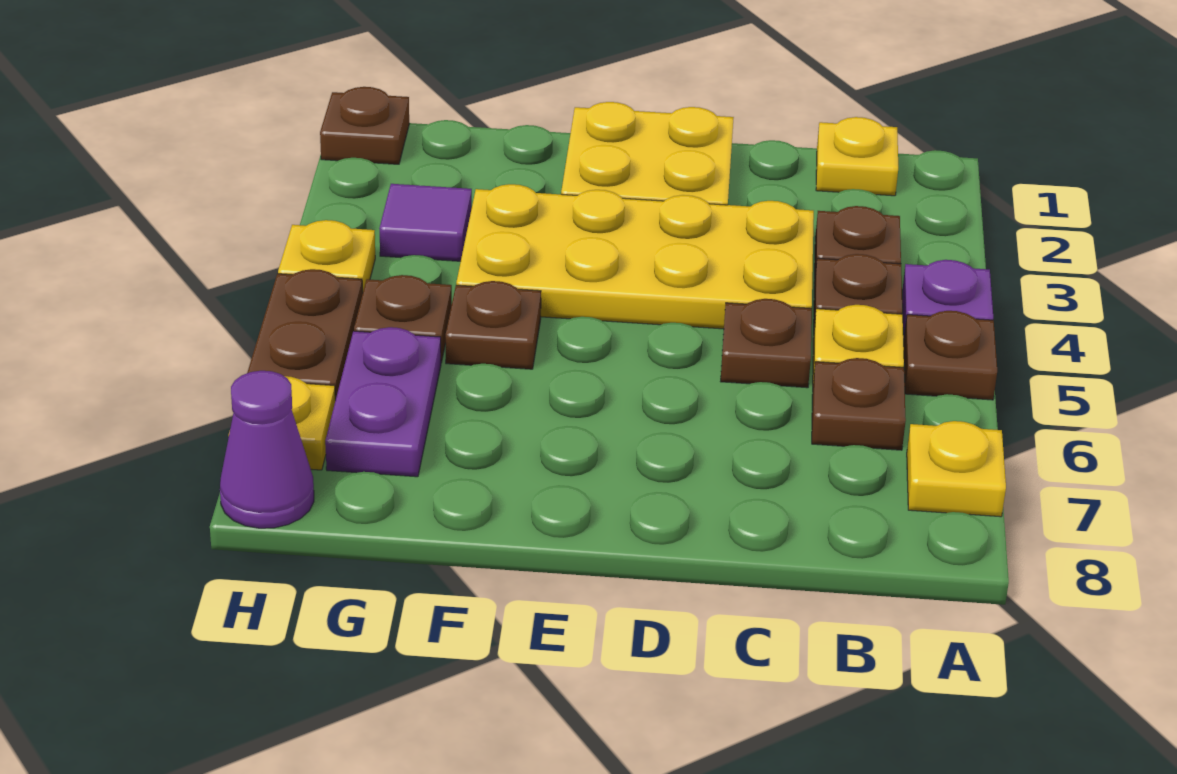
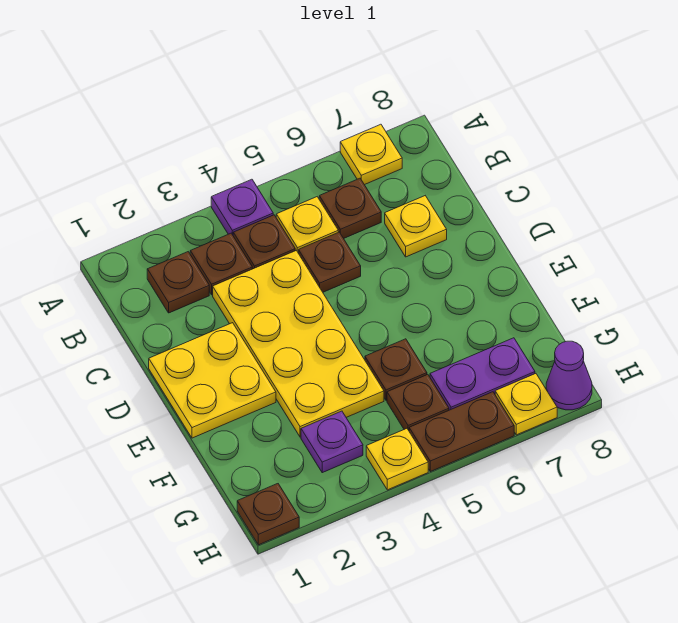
brown plate A5 level 1 -> brown plate B2 level 1
yellow plate B1 level 1 -> yellow plate C7 level 1
purple tile G3 level 1 -> purple plate G3 level 1

